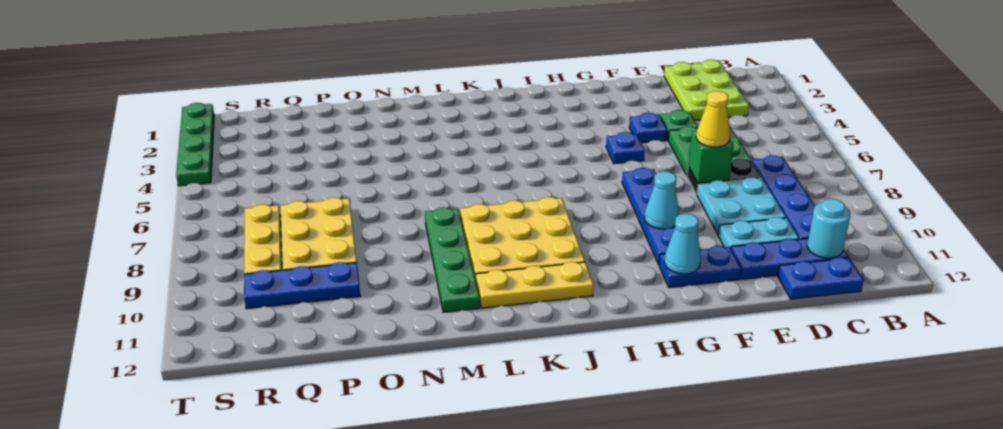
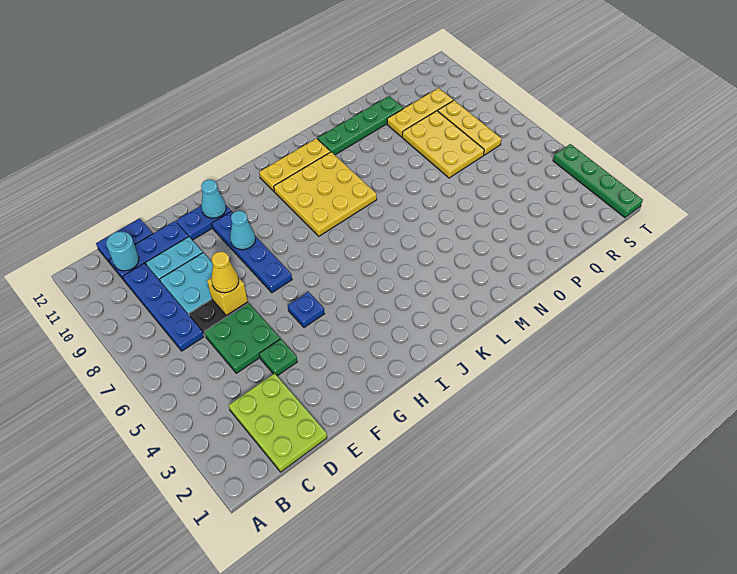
green brick E7 level 2 -> yellow brick E7 level 2
blue plate F4 level 1 -> none
green plate M8:M11 level 1 -> green plate M11:P11 level 1
blue plate P10:R10 level 1 -> yellow plate P10:R10 level 1

